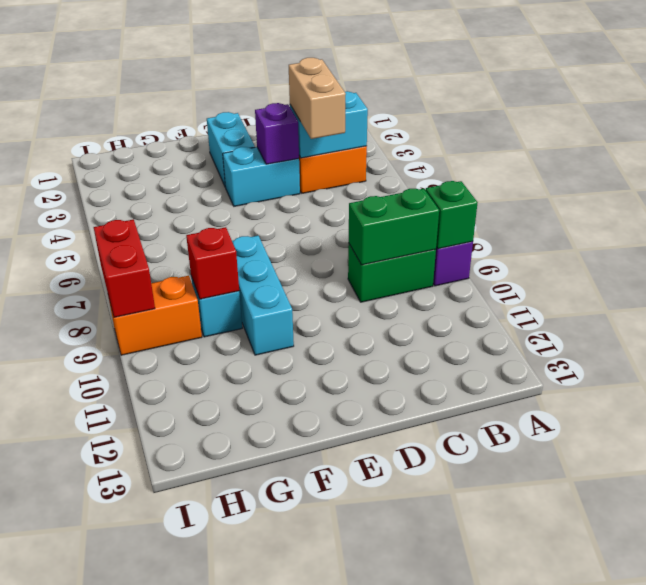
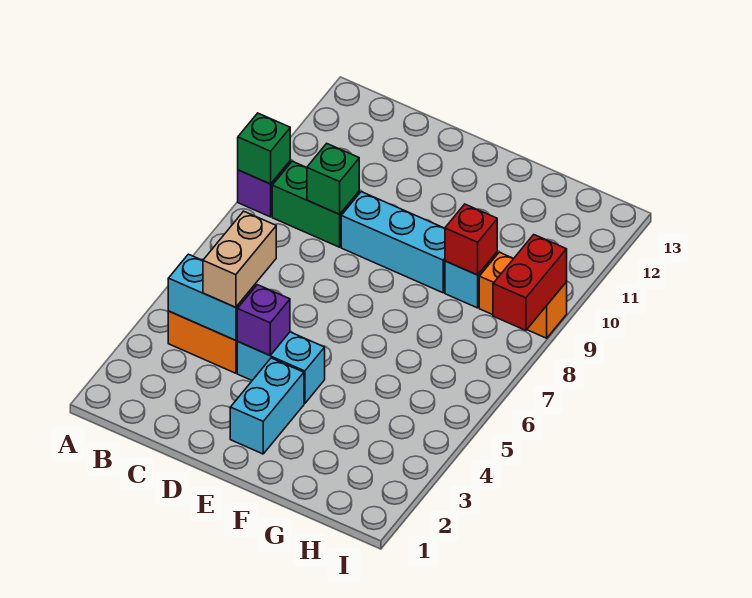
green brick B9:C9 level 2 -> green brick C9 level 2
cyan brick F8:F10 level 1 -> cyan brick D9:F9 level 1

